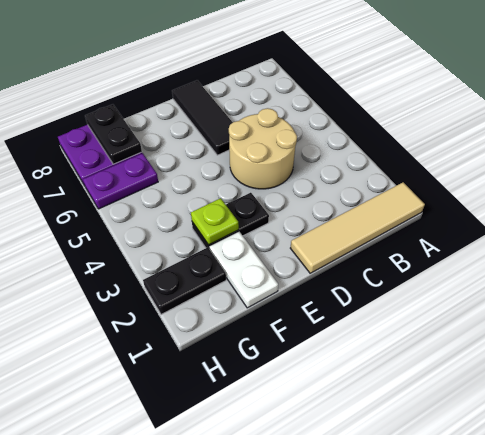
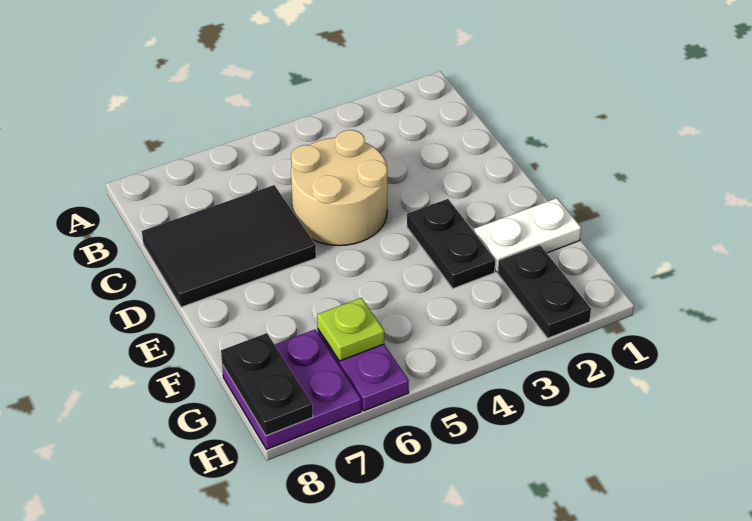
tan tile A1:D1 level 1 -> none
black tile D6:D8 level 1 -> black tile C6:D8 level 1
lime plate F3 level 2 -> lime plate G6 level 2
black plate G7:G8 level 2 -> black plate G8:H8 level 2

